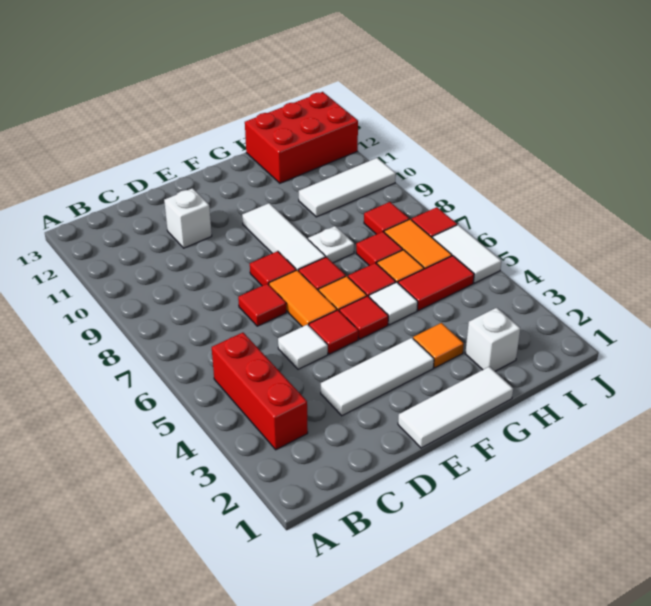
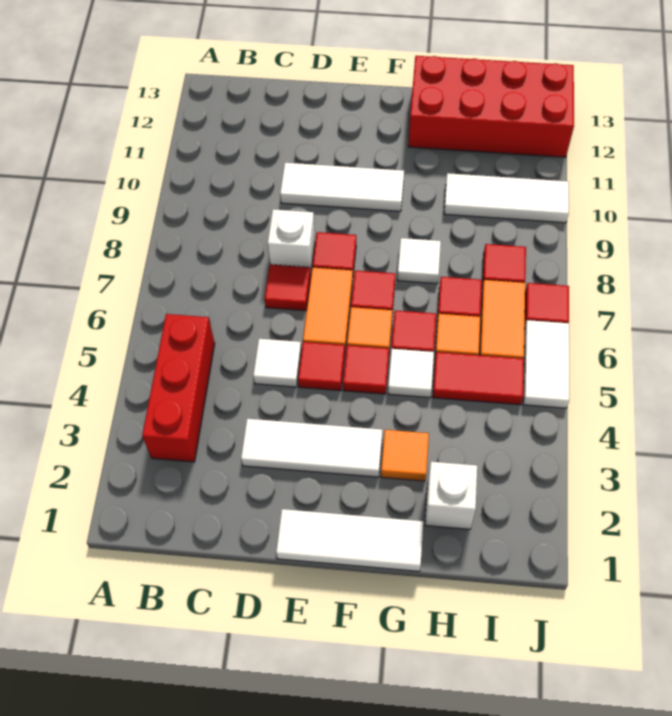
white brick D11 level 1 -> white brick D8 level 1
white tile F8:F10 level 1 -> white tile D10:F10 level 1
white plate G8 level 1 -> white tile G8 level 1
red brick H12:J13 level 1 -> red brick G12:J13 level 1

